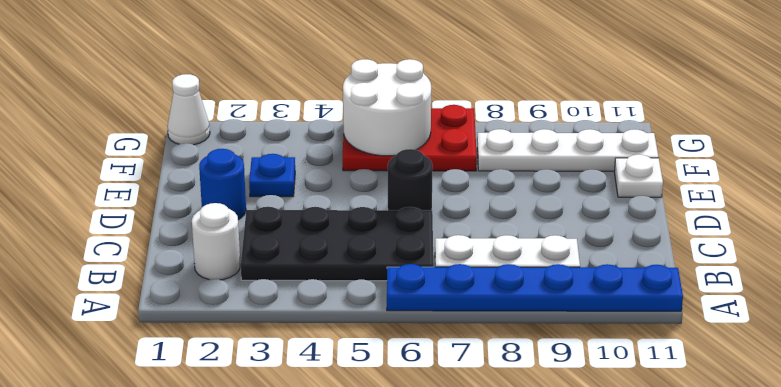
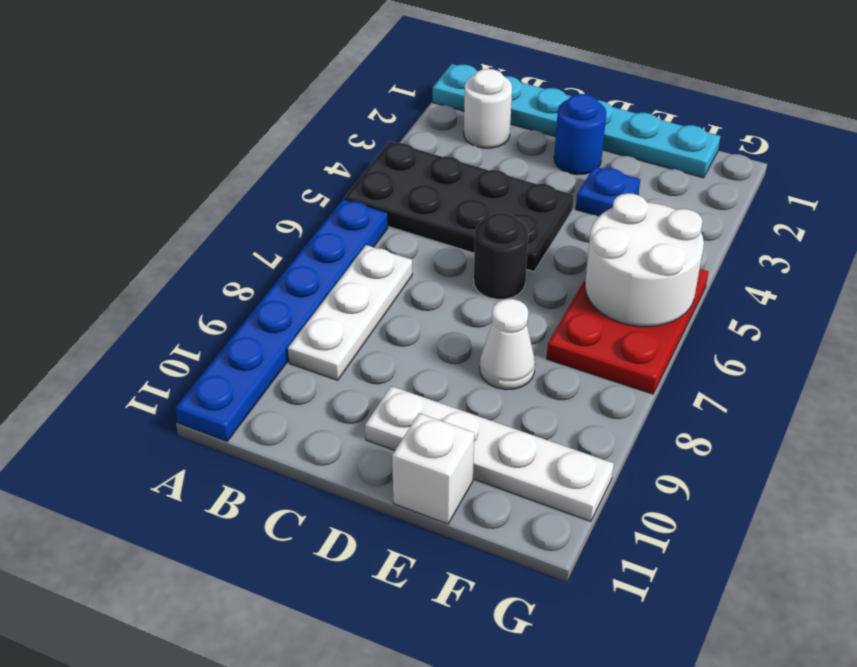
none -> cyan plate A1:F1 level 1
black plate B3:C6 level 1 -> black plate A4:D5 level 1
white plate E11 level 1 -> white brick E11 level 1
white plate F8:F11 level 1 -> white plate D10:G10 level 1
white cone G1 level 1 -> white cone E8 level 1

